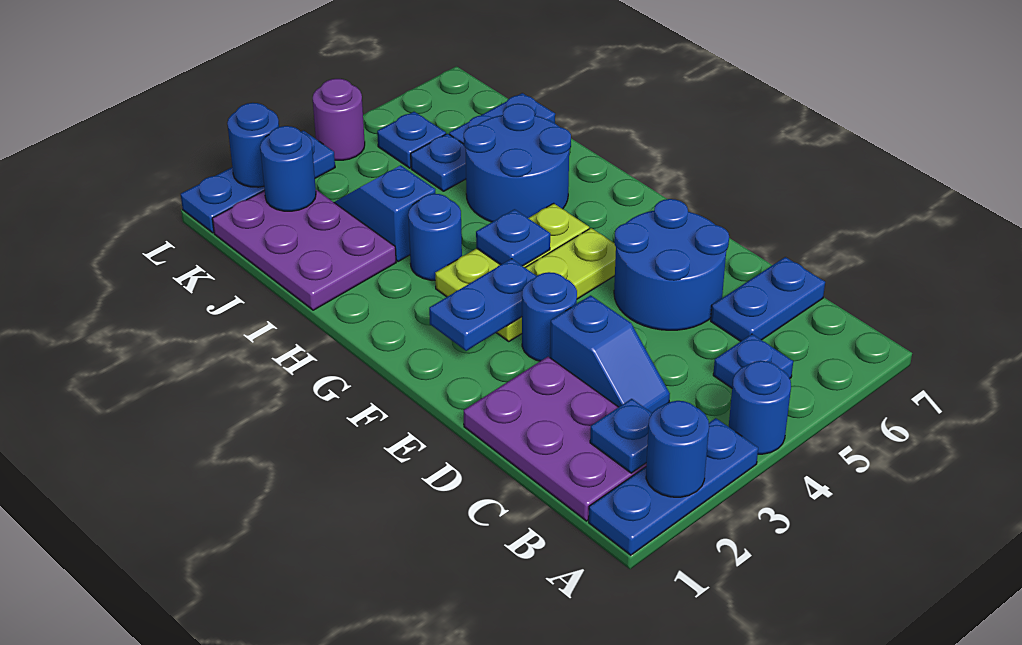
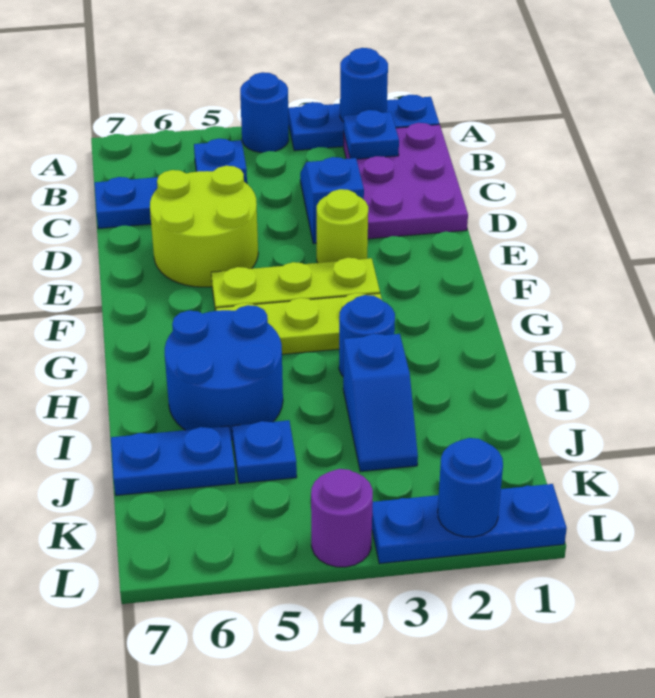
blue round brick D5:E6 level 1 -> lime round brick D5:E6 level 1
blue round brick E3 level 1 -> lime round brick E3 level 1
blue plate F2:F3 level 2 -> none
blue plate G4 level 2 -> none
purple plate I1:K2 level 1 -> none
blue round brick K2 level 2 -> none
blue plate K5 level 1 -> none

